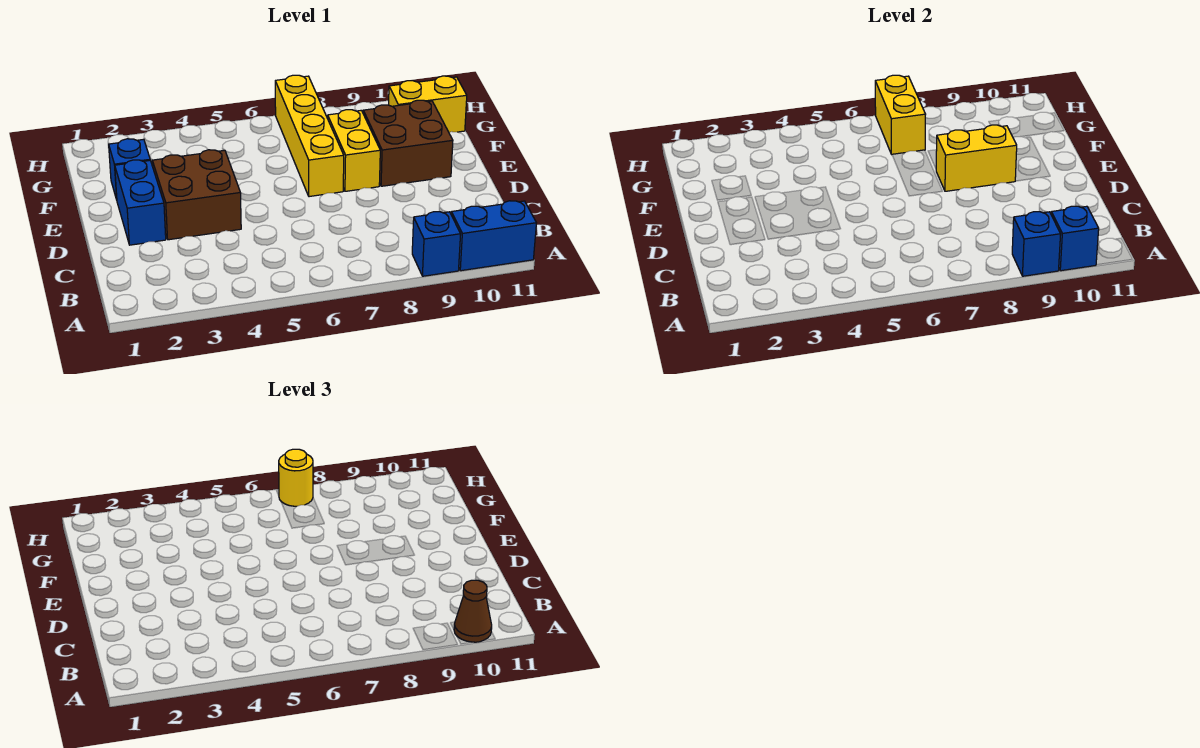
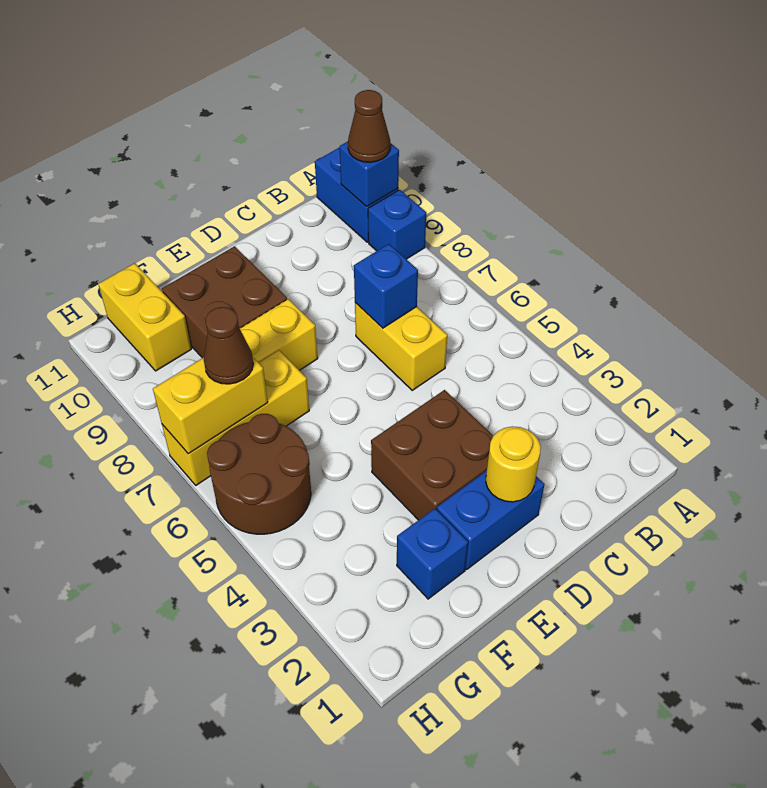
blue brick A9 level 2 -> blue brick C7 level 2
yellow brick E7:H7 level 1 -> yellow brick F7:H7 level 1
yellow brick E8:E9 level 2 -> yellow brick C6:C7 level 1
none -> brown round brick G5:H6 level 1
none -> brown cone G7 level 3
yellow round brick H7 level 3 -> yellow round brick D2 level 2

